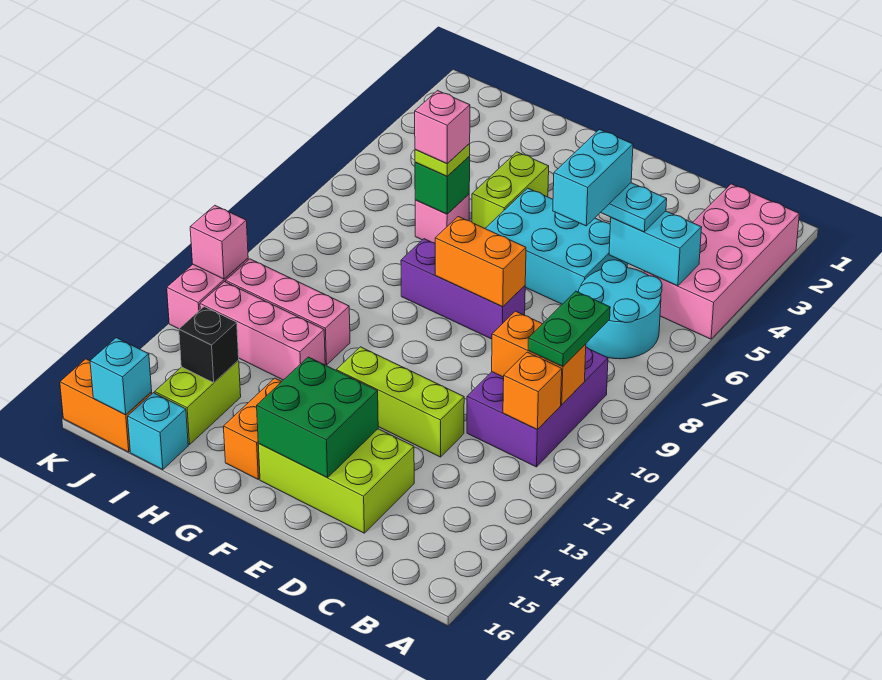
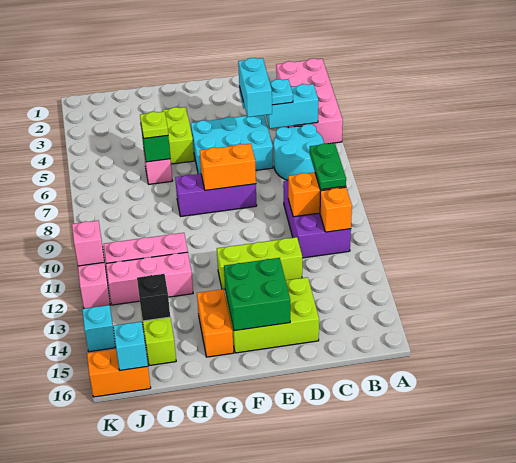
pink brick H6 level 4 -> none
cyan brick I16 level 1 -> cyan brick K14 level 1

